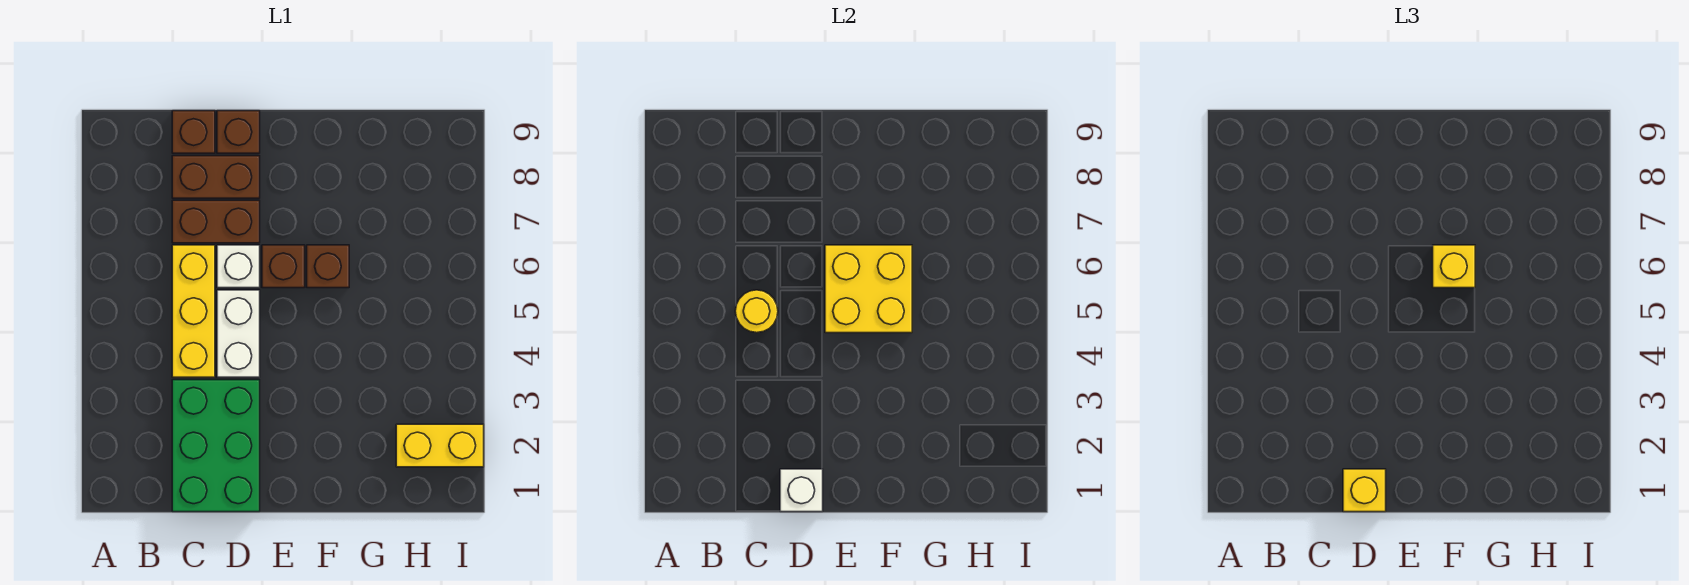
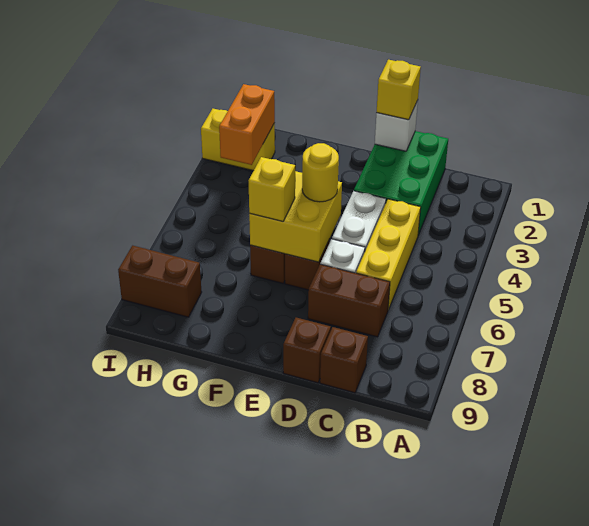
yellow round brick C5 level 2 -> yellow round brick E5 level 3
brown brick C8:D8 level 1 -> brown brick H8:I8 level 1
none -> orange brick H2:H3 level 2

